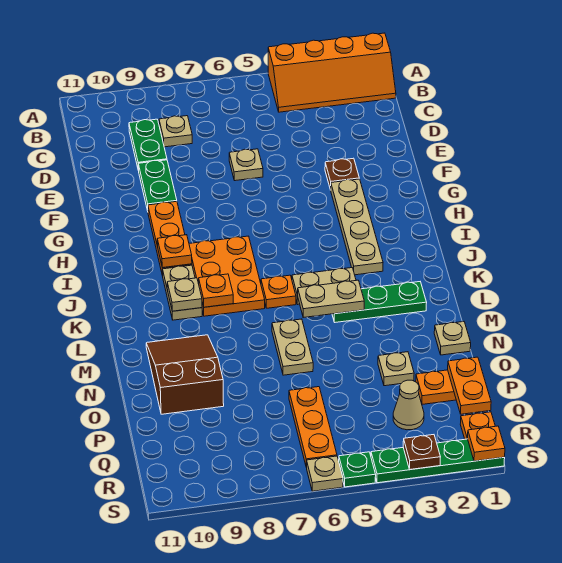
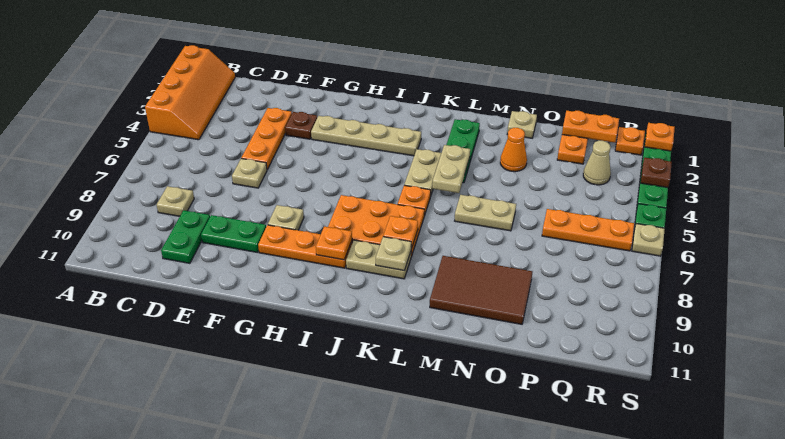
green plate C9:D9 level 1 -> green plate D9:D10 level 1
none -> orange plate E3:E5 level 1
brown slope M9:O10 level 1 top O -> brown tile M9:O10 level 1
none -> orange cone N3 level 1
tan plate O3 level 1 -> tan plate G8 level 1

